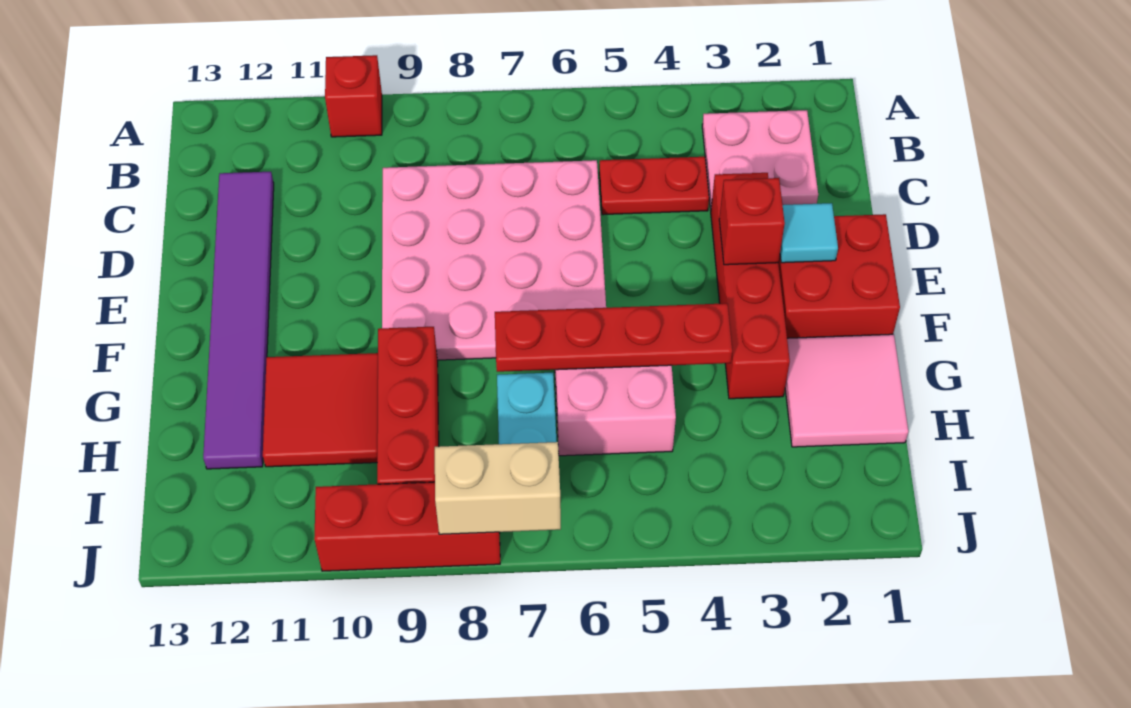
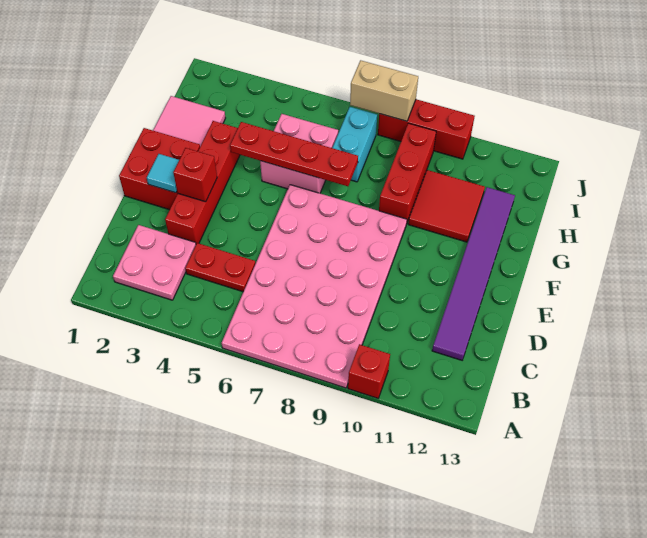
pink plate C6:F9 level 1 -> pink plate A6:F9 level 1

